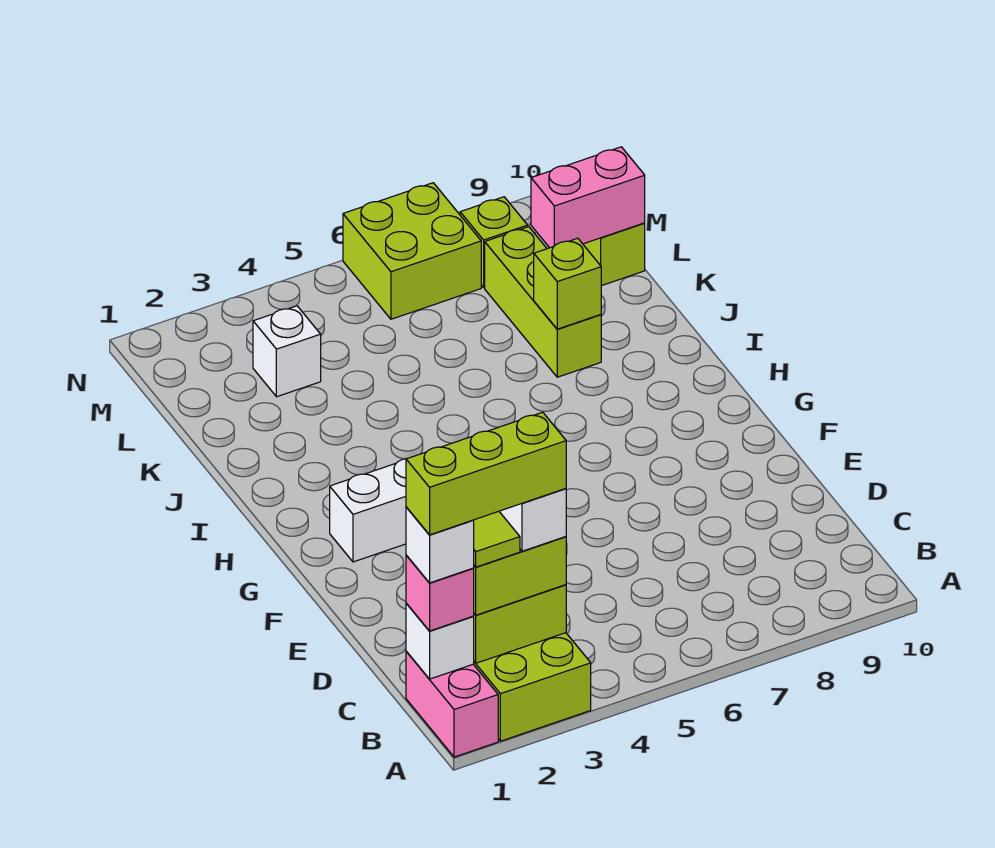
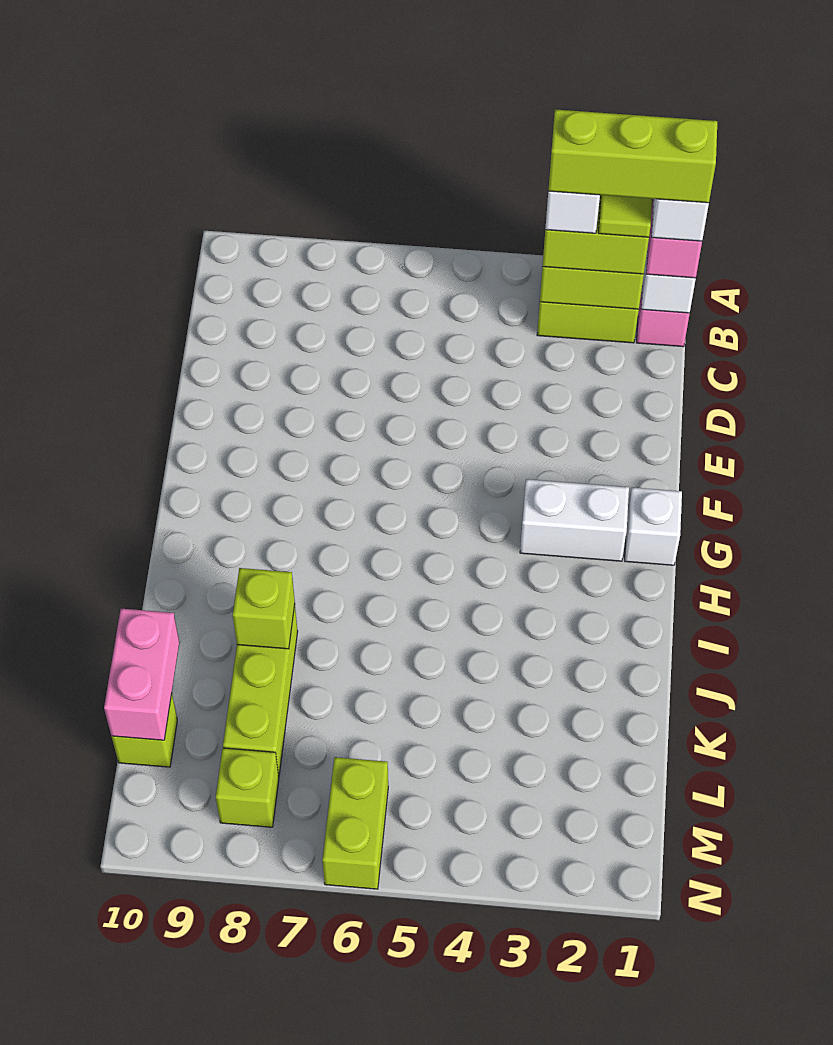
white brick L3 level 1 -> white brick G1 level 1
pink brick L9:L10 level 2 -> pink brick K10:L10 level 2
lime brick M6:N7 level 1 -> lime brick M6:N6 level 1

